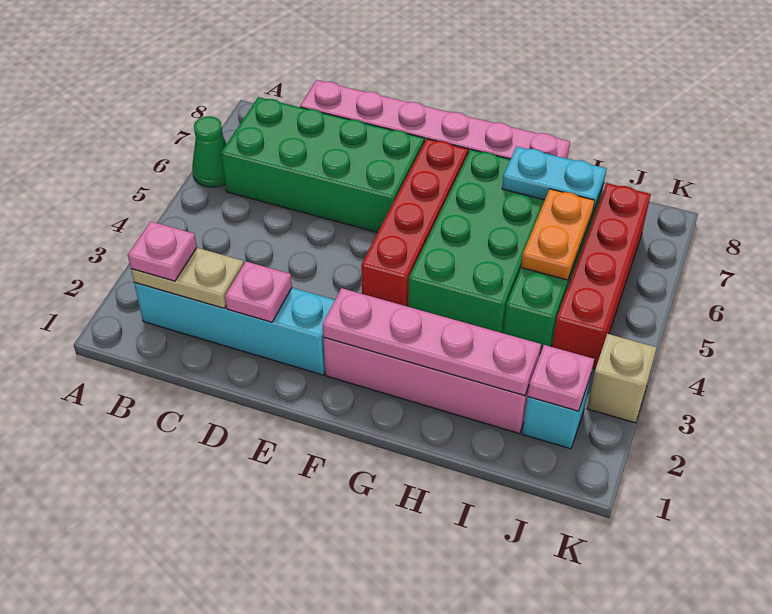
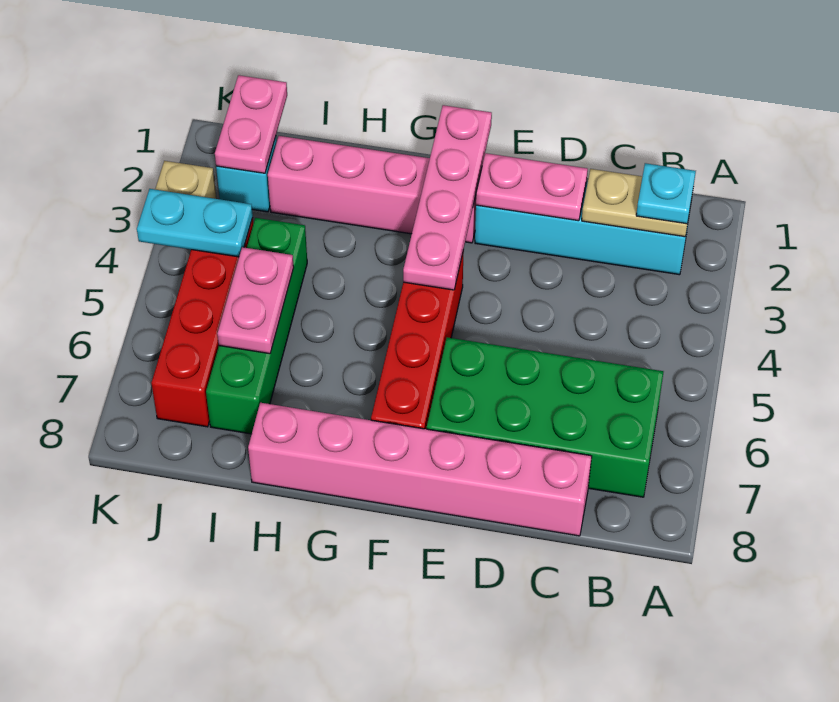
green cone A6 level 1 -> none
pink plate B2 level 3 -> cyan plate B2 level 3
pink plate D2 level 2 -> pink plate D2:E2 level 2
pink plate F2:I2 level 2 -> pink plate F1:F4 level 2
green brick G4:H7 level 1 -> none
cyan plate H7:I7 level 2 -> cyan plate J4:K4 level 2
orange plate I5:I6 level 2 -> pink plate I5:I6 level 2
pink plate J2 level 2 -> pink plate J1:J2 level 2

